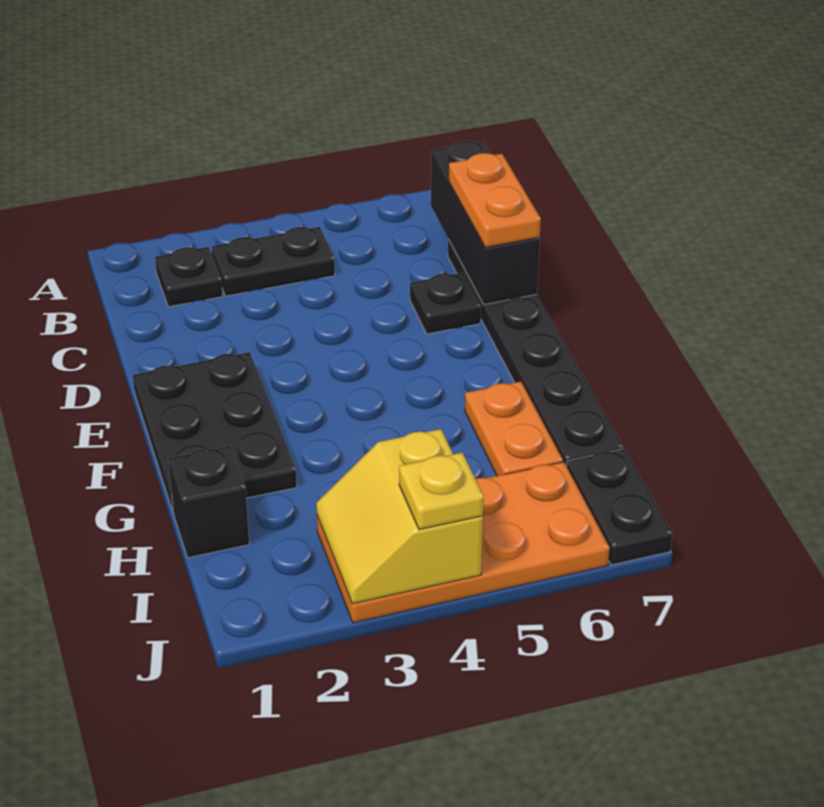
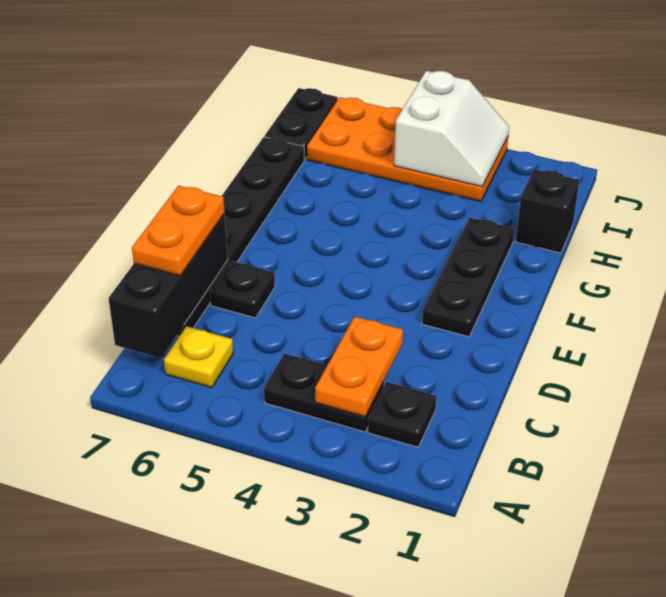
black plate E1:G2 level 1 -> black plate E2:G2 level 1
orange plate G6:H6 level 1 -> orange plate B3:C3 level 2
yellow slope I3:J4 level 2 top 4 -> white slope I3:J4 level 2 top 4
yellow plate J4 level 3 -> yellow plate B6 level 1

